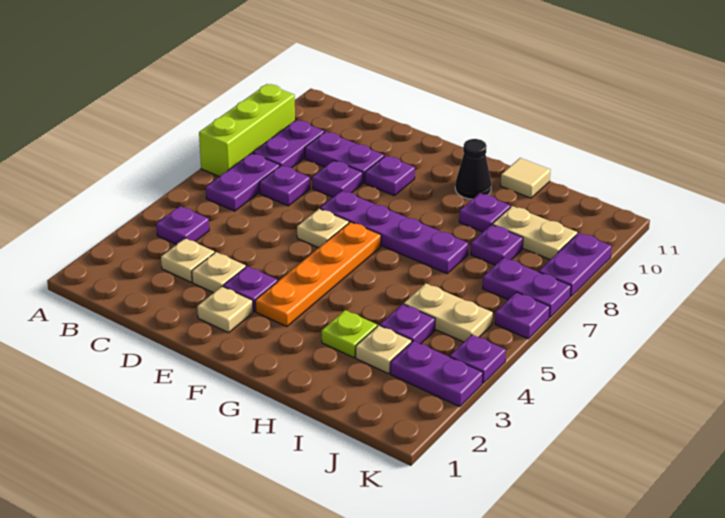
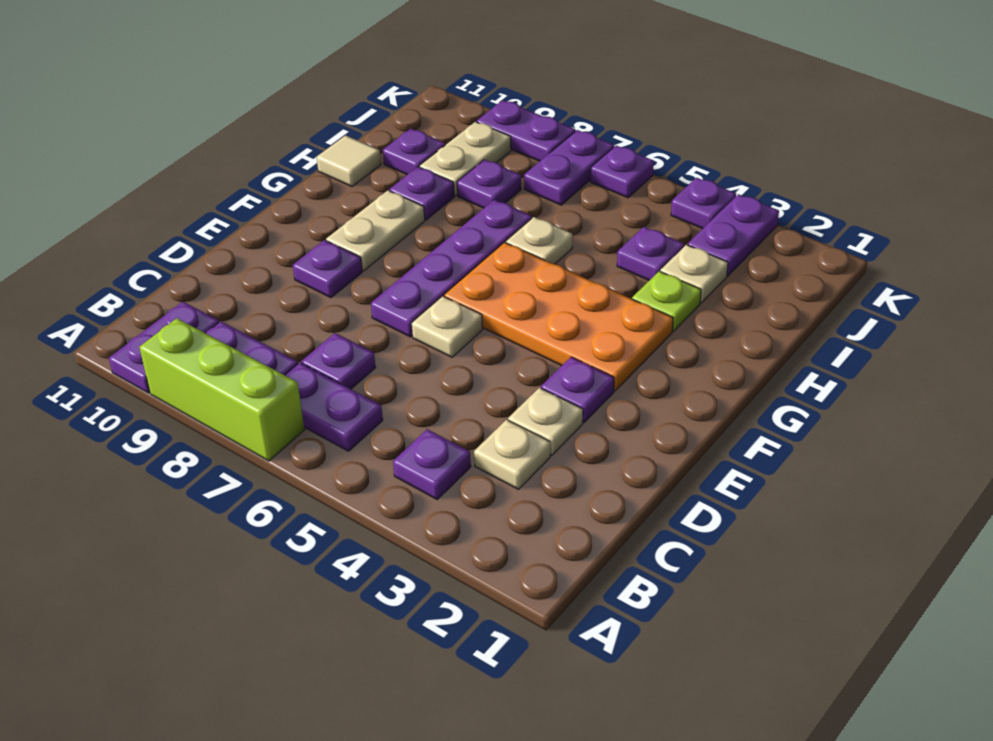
purple plate C9:D9 level 1 -> purple plate A10:B10 level 1
purple plate D8 level 1 -> purple plate I10 level 1
tan plate E2 level 1 -> tan plate H6 level 1
orange plate F3:F6 level 1 -> orange plate F3:G6 level 1
black cone G10 level 1 -> none
tan plate I5:J5 level 1 -> tan plate F9:G9 level 1

